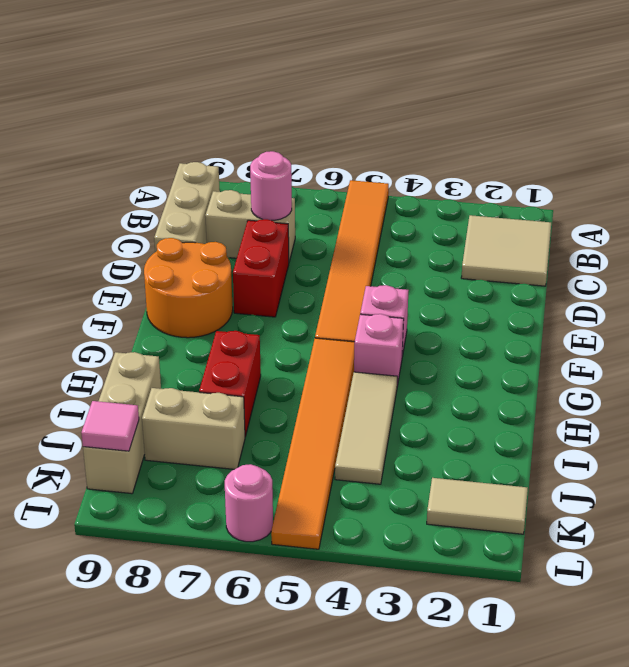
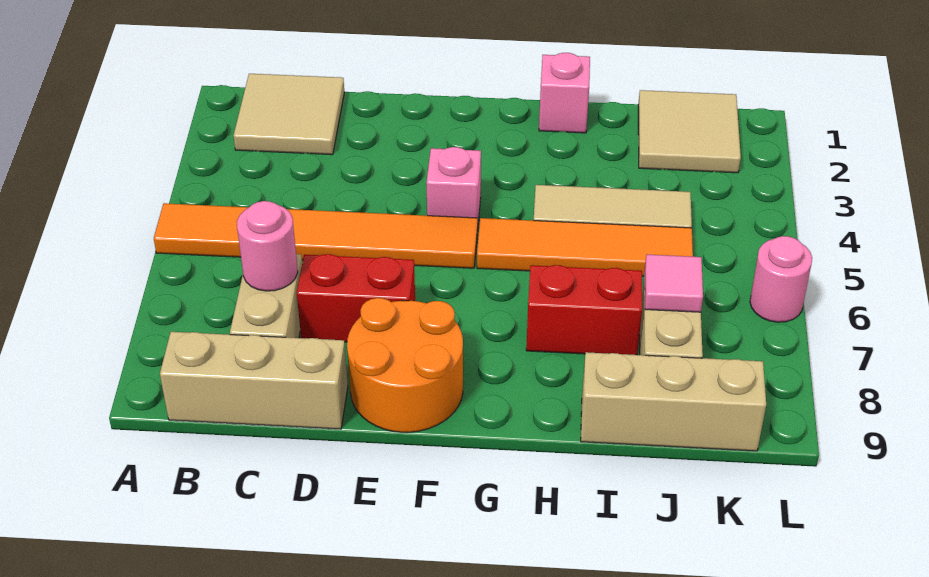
pink brick G4 level 1 -> pink brick H1 level 1
orange tile G5:L5 level 1 -> orange tile G5:J5 level 1
tan tile K1:K2 level 1 -> tan tile J1:K2 level 1
pink tile K9 level 2 -> pink tile J7 level 2

